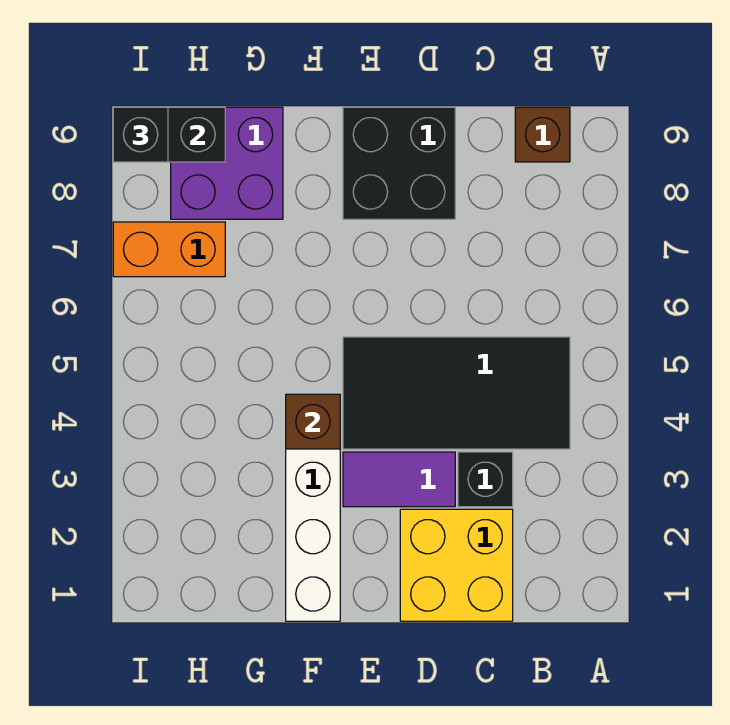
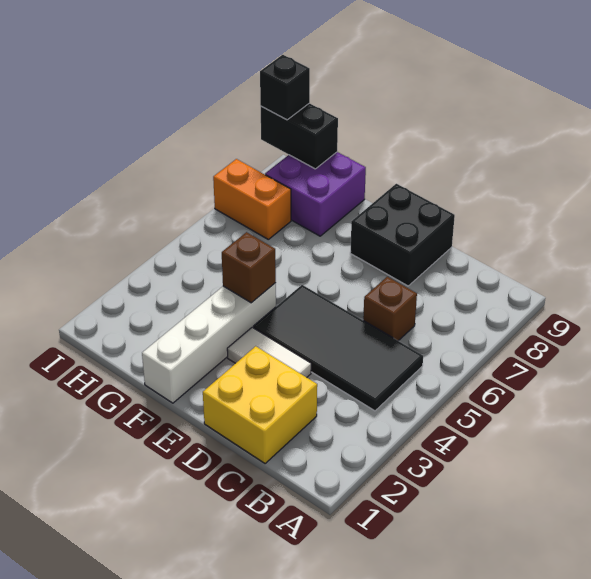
brown brick B9 level 1 -> brown brick C6 level 1
black brick C3 level 1 -> none
purple tile D3:E3 level 1 -> white tile D3:E3 level 1

